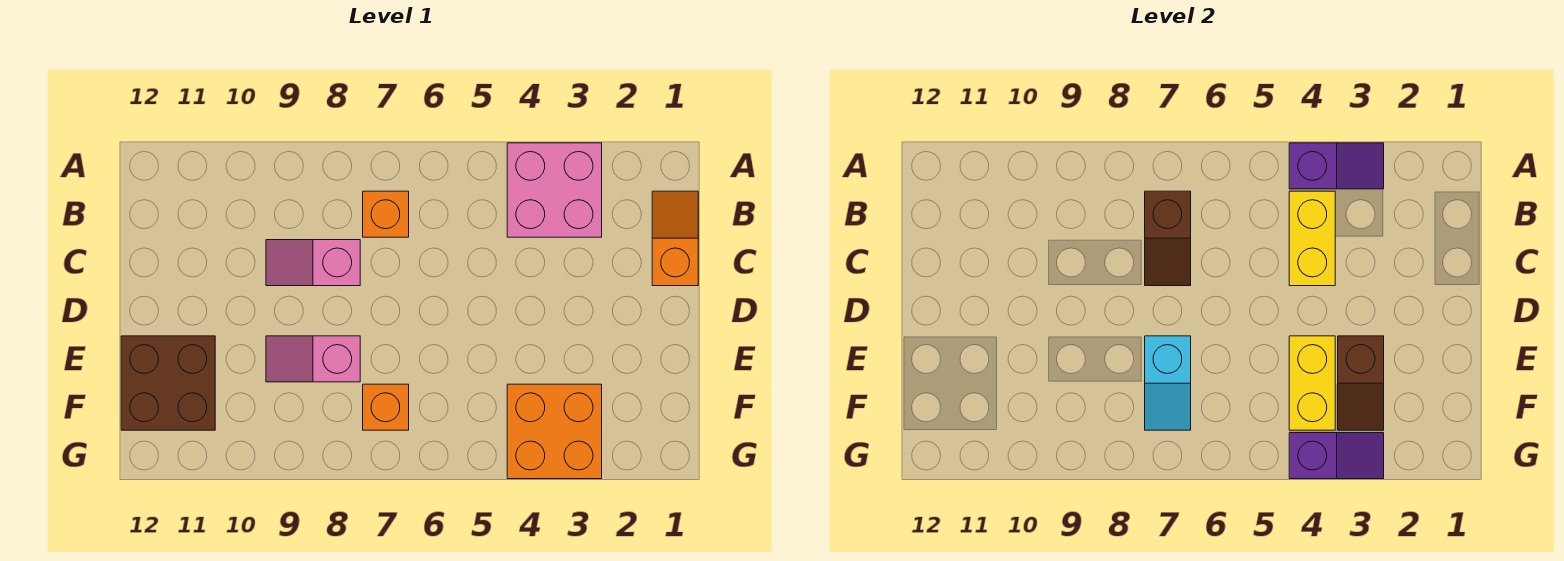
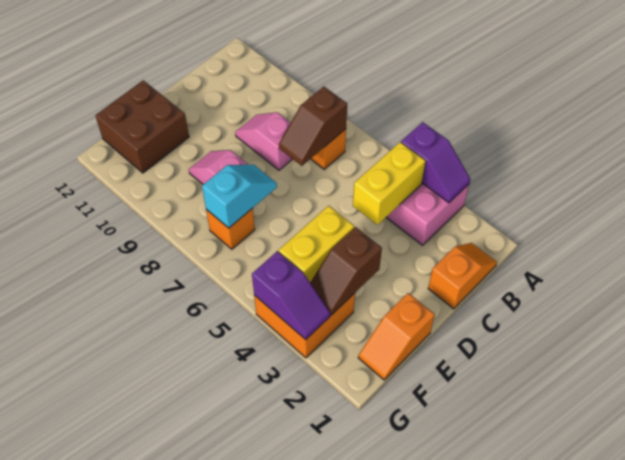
none -> orange slope E1:F1 level 1 top E
cyan slope E7:F7 level 2 top E -> cyan slope E7:F7 level 2 top F

